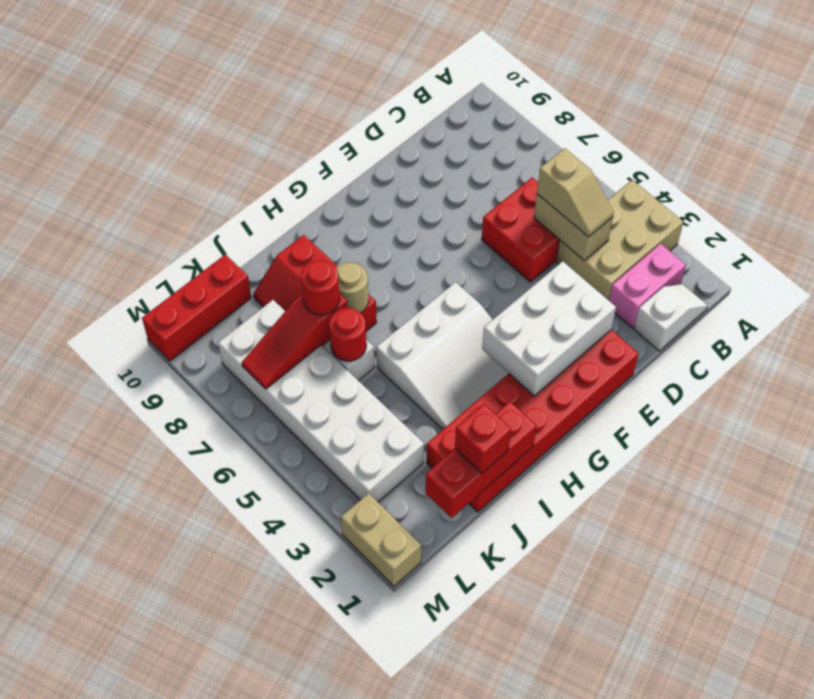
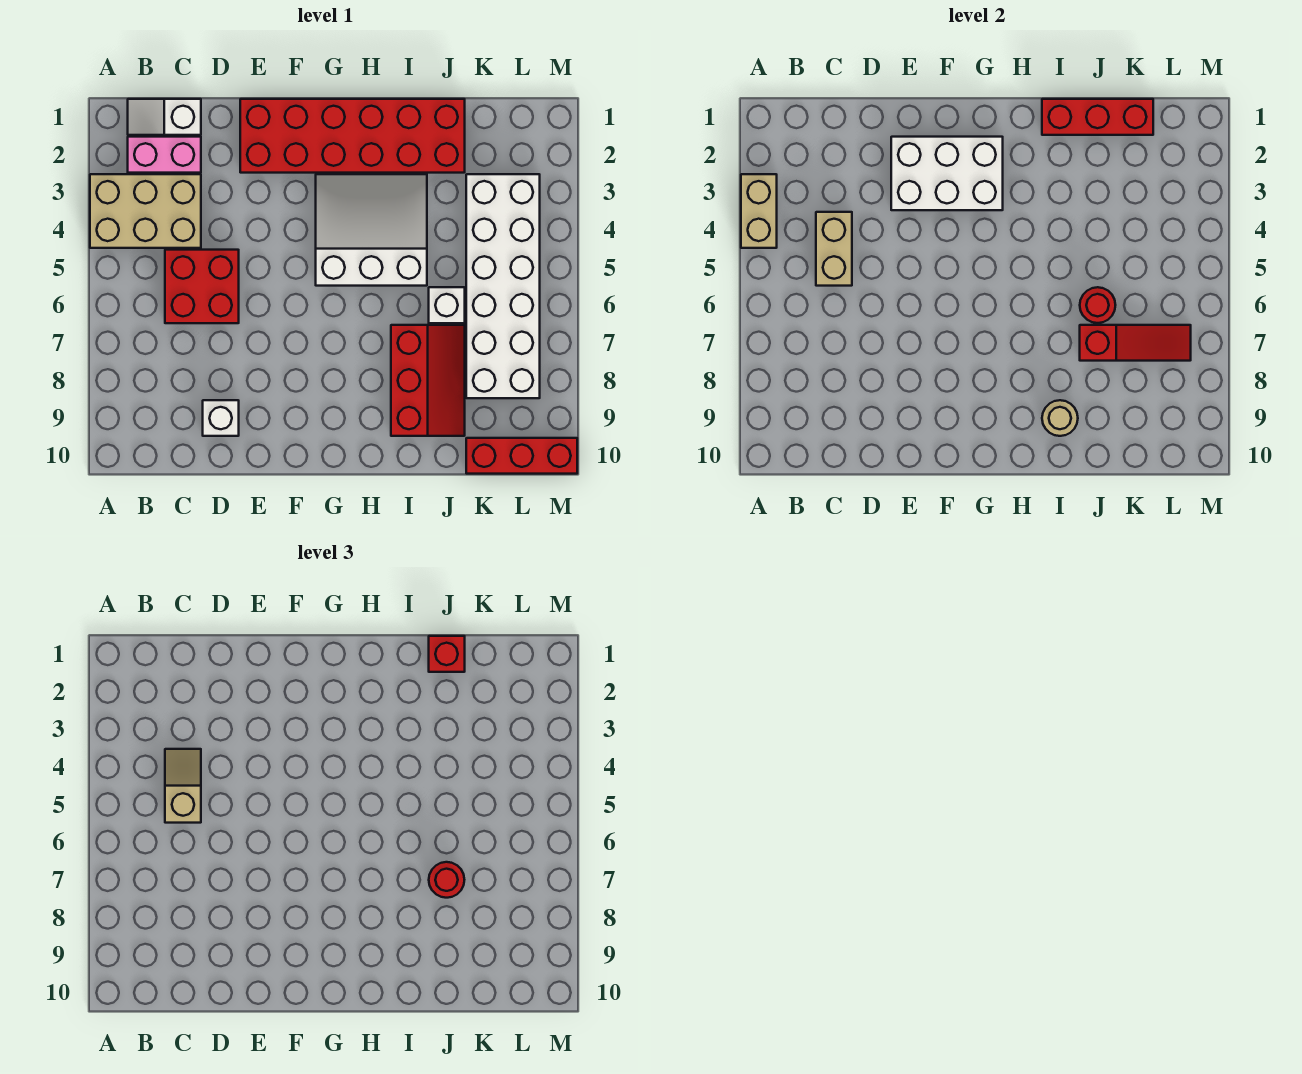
none -> white brick D9 level 1
tan round brick I7 level 2 -> tan round brick I9 level 2
tan brick M1:M2 level 1 -> tan brick A3:A4 level 2

